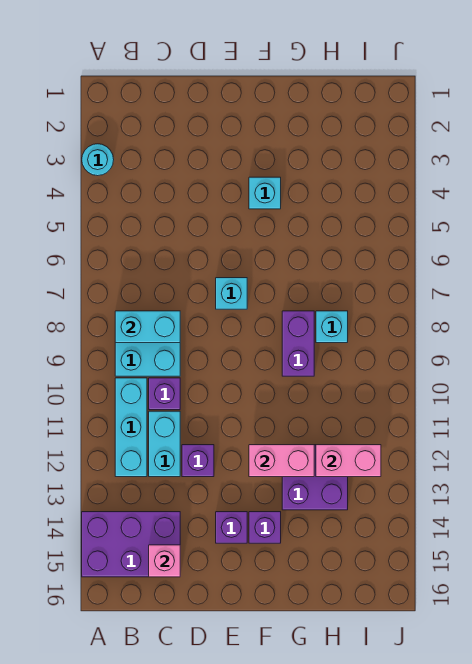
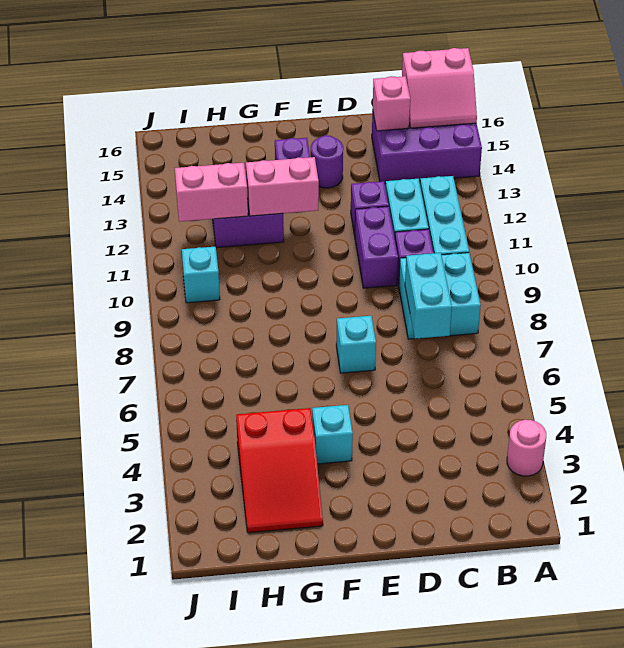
cyan round brick A3 level 1 -> pink round brick A3 level 1
none -> pink slope A15:B16 level 2 top 16
cyan brick B8:C8 level 2 -> cyan brick C7:C8 level 2
purple brick E14 level 1 -> purple round brick E14 level 1
none -> red slope G2:H4 level 1 top 4
purple brick G8:G9 level 1 -> purple brick D10:D11 level 1
cyan brick H8 level 1 -> cyan brick I10 level 1

